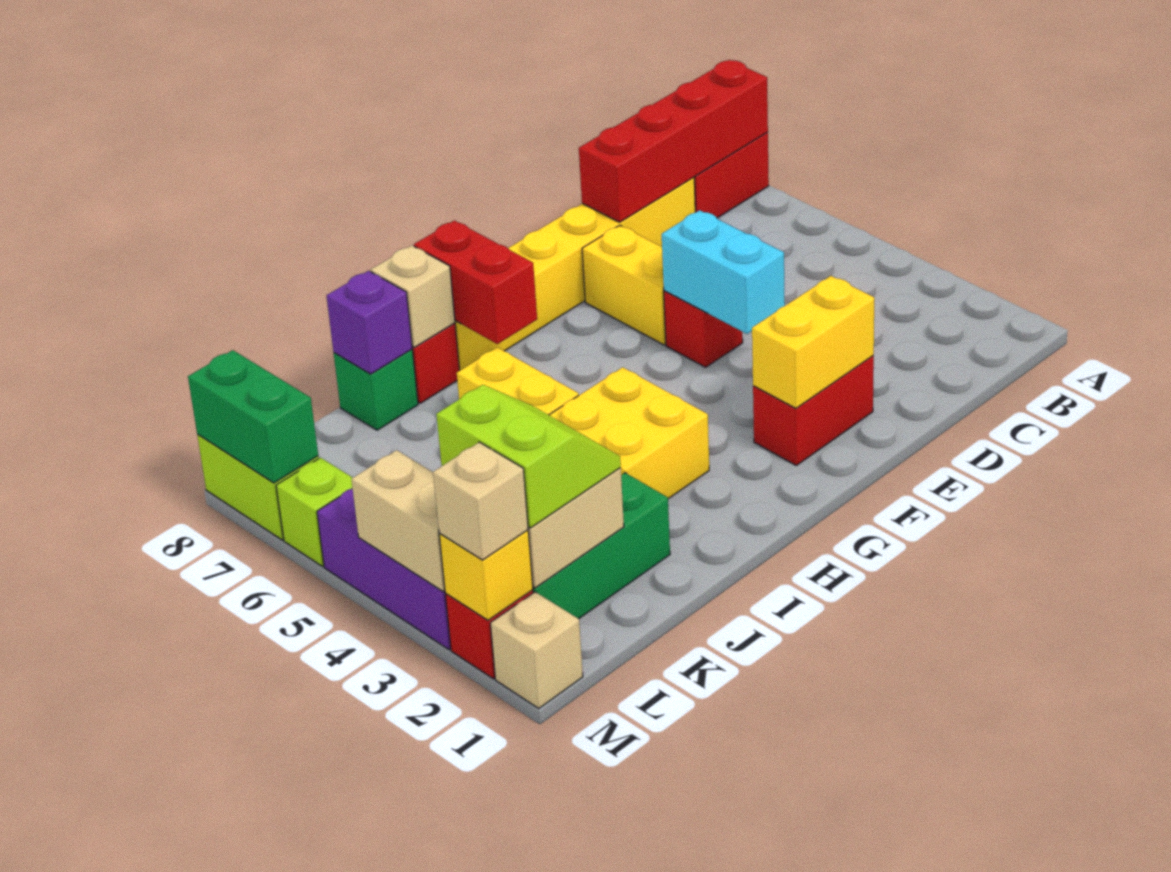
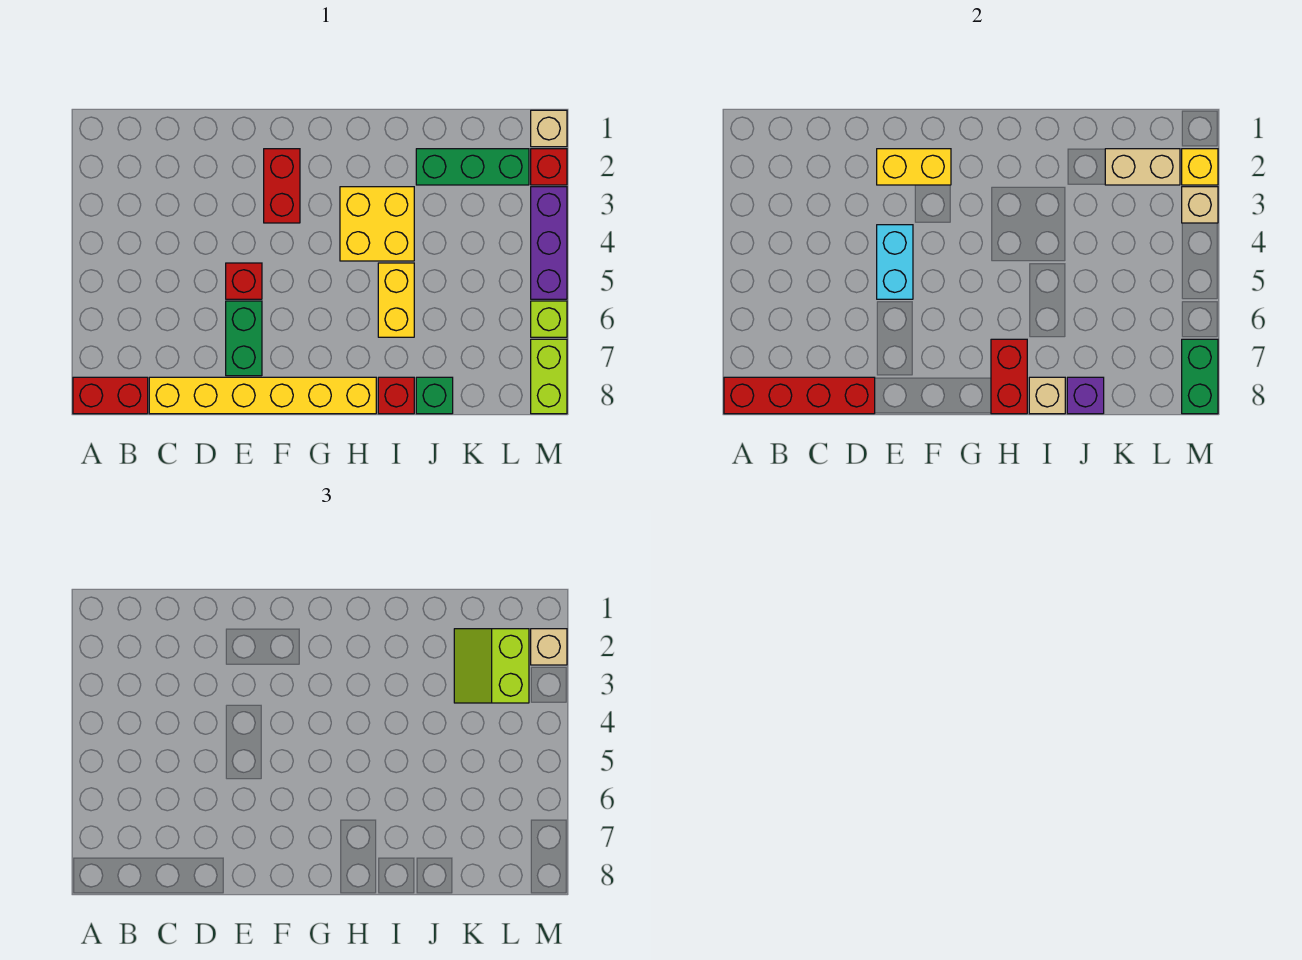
red brick E2:F2 level 1 -> red brick F2:F3 level 1
yellow brick E6:E7 level 1 -> green brick E6:E7 level 1
tan brick M3:M4 level 2 -> tan brick M3 level 2

